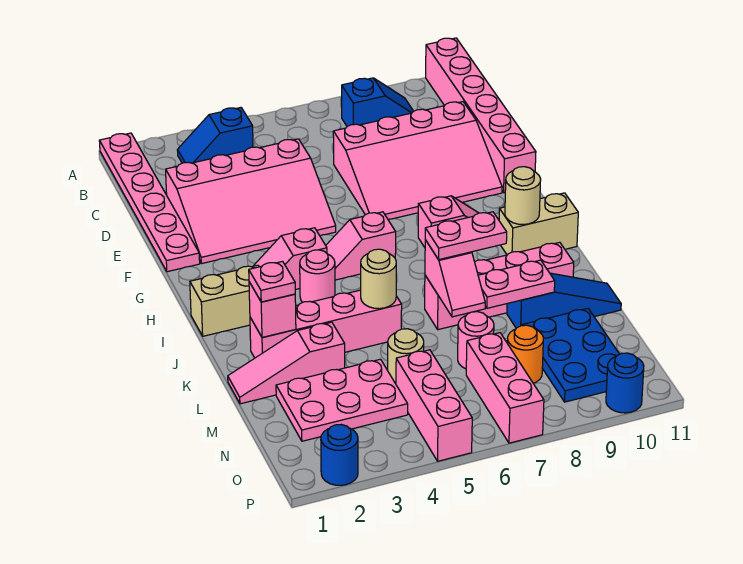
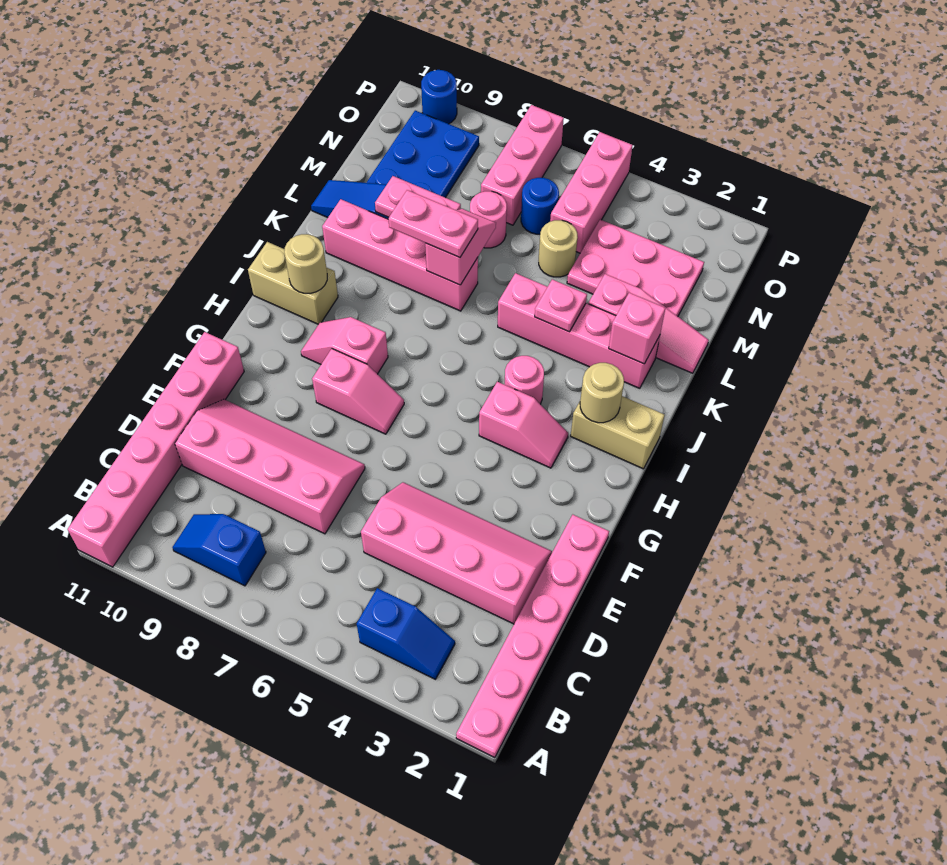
pink slope D2:F5 level 1 top D -> pink slope D2:E5 level 1 top D
pink slope D7:F10 level 1 top D -> pink slope D7:E10 level 1 top D
pink slope H5:H6 level 1 top 6 -> pink slope G7:G8 level 1 top 8
pink plate K2 level 3 -> pink plate K4 level 2
tan round brick K5 level 2 -> tan round brick I2 level 2
orange round brick N8 level 1 -> none
blue round brick P2 level 1 -> blue round brick N6 level 1

